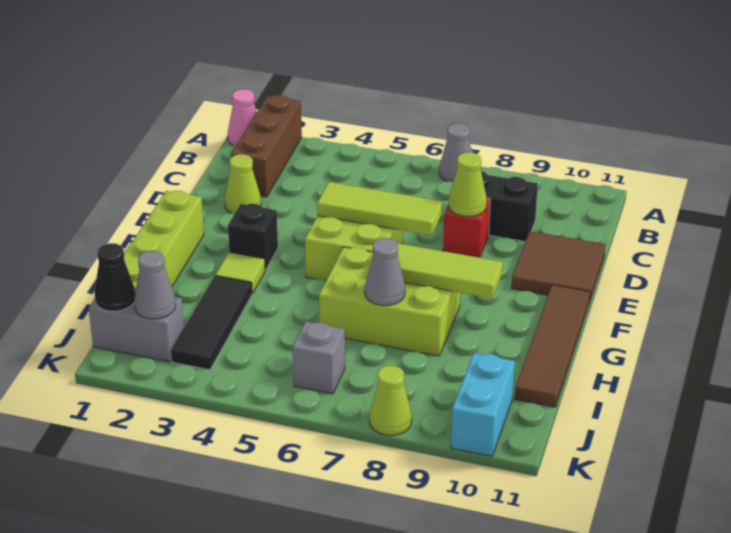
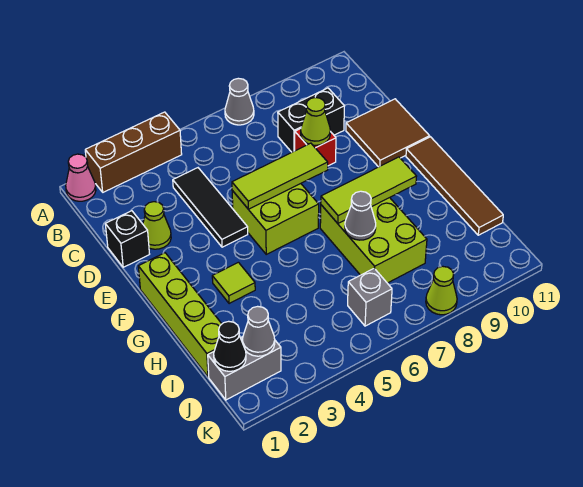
brown brick A2:C2 level 1 -> brown brick A2:A4 level 1
black brick F3 level 1 -> black brick D1 level 1
lime brick G6:H8 level 1 -> lime brick G7:I8 level 1
black tile H3:J3 level 1 -> black tile C4:E4 level 1
cyan brick J10:K10 level 1 -> none

